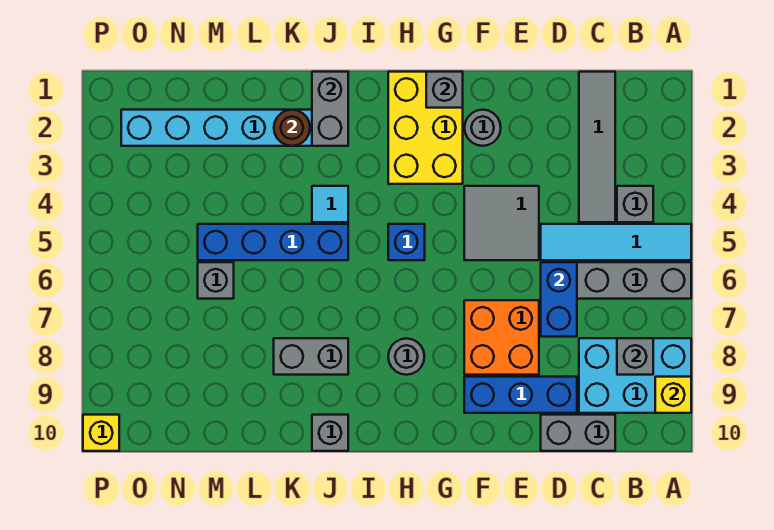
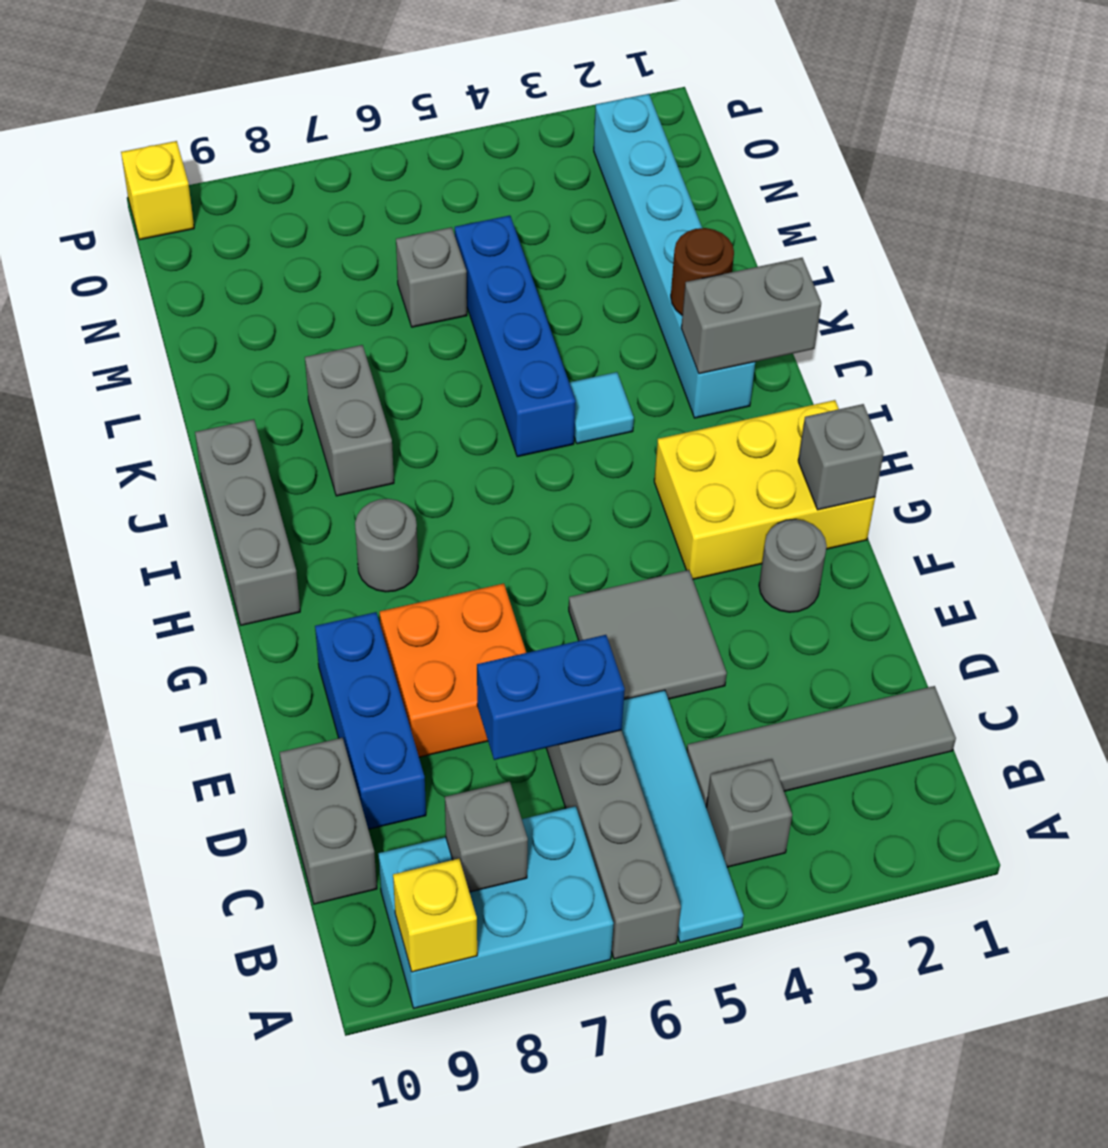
cyan brick A8:C9 level 1 -> cyan brick A7:B9 level 1
blue brick H5 level 1 -> none
grey brick J10 level 1 -> grey brick H10:J10 level 1

